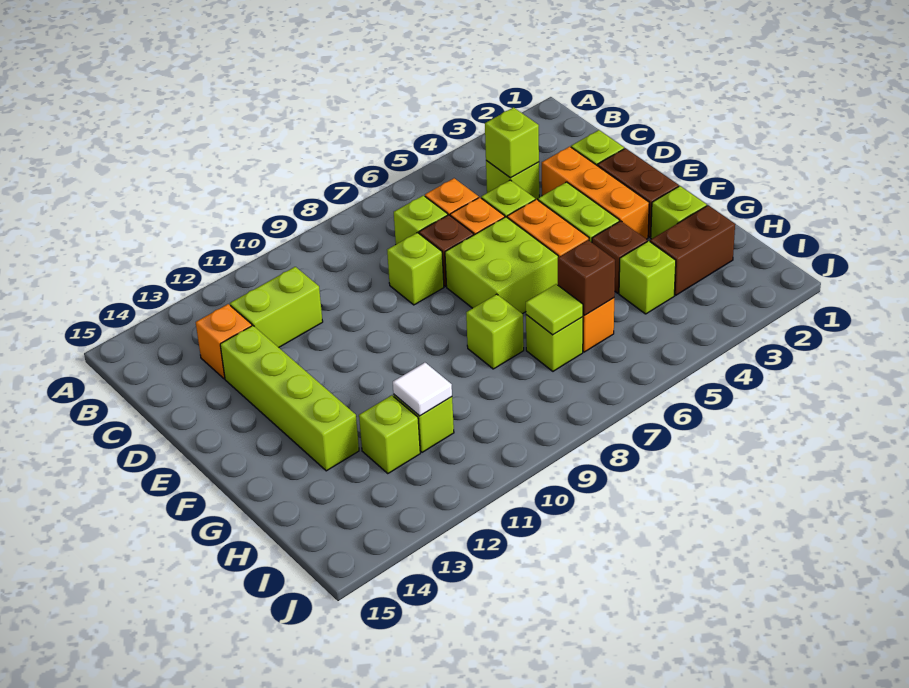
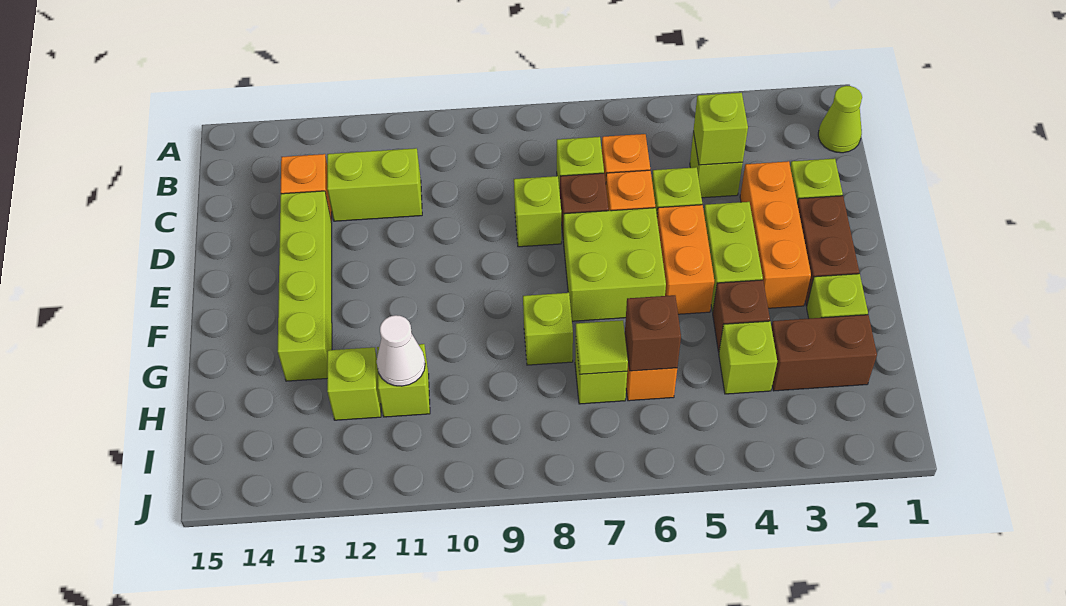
none -> lime cone B1 level 1
white tile H11 level 2 -> white cone H11 level 2

